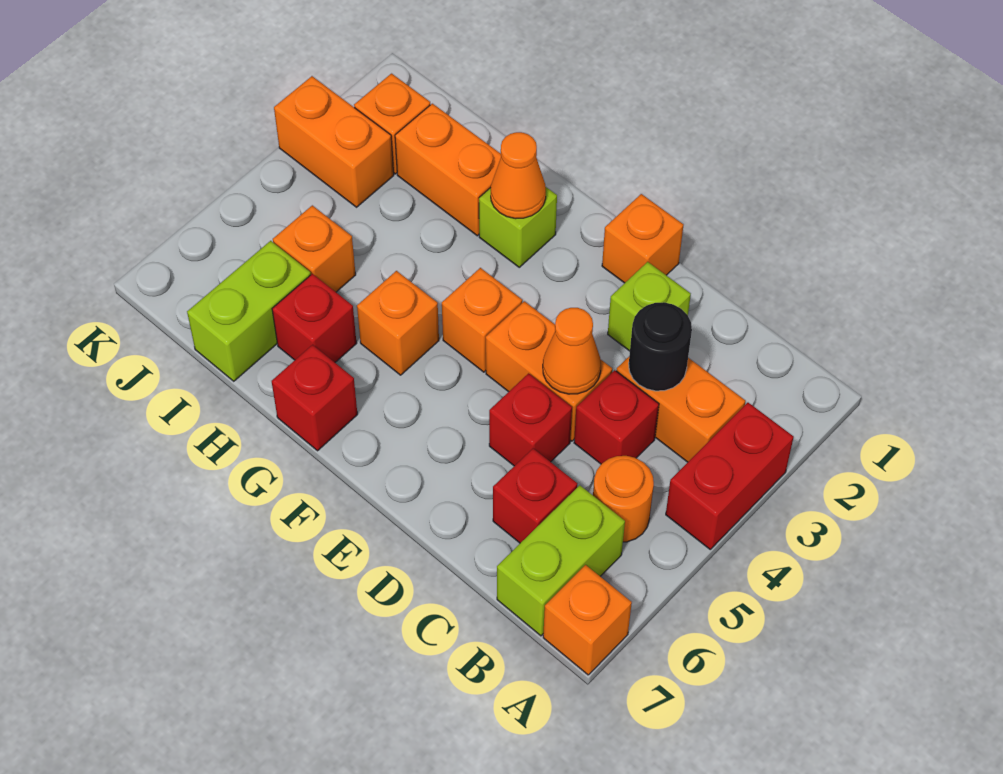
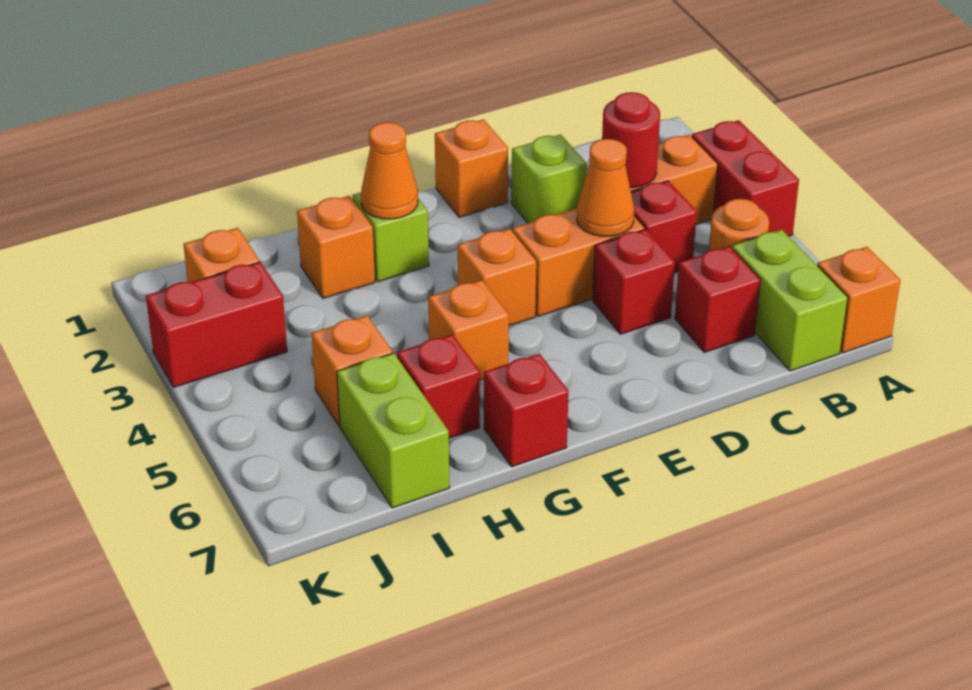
black round brick C3 level 2 -> red round brick C3 level 2
orange brick H2:I2 level 1 -> orange brick H2 level 1
orange brick J3:K3 level 1 -> red brick J3:K3 level 1

